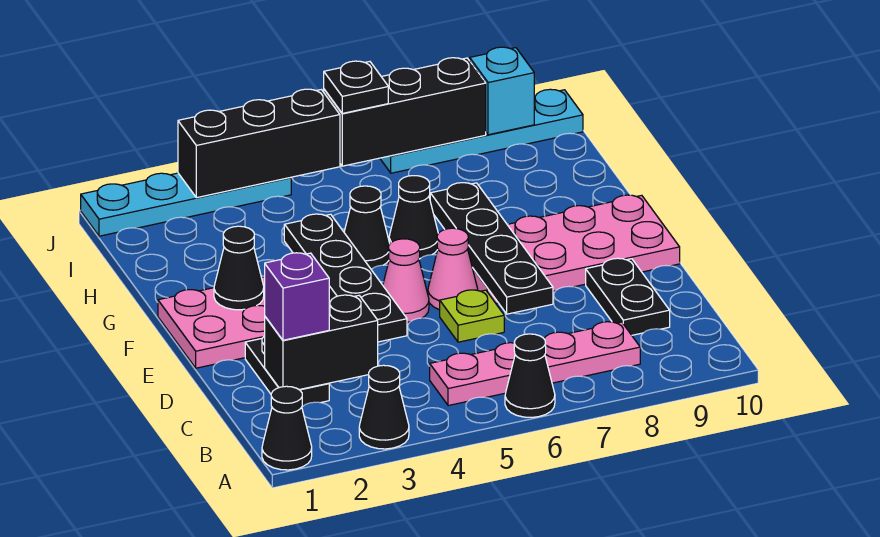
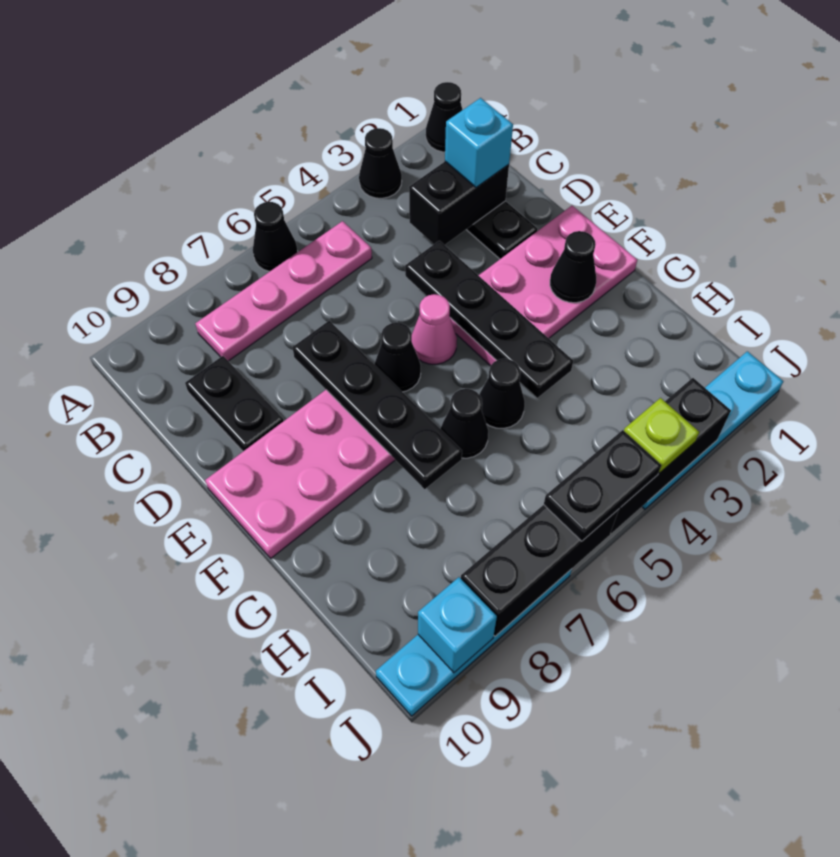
purple brick C2 level 3 -> cyan brick C2 level 3
lime plate D6 level 1 -> lime plate J4 level 3
pink cone E6 level 1 -> black cone E6 level 1
black plate J6 level 3 -> black plate J5:J6 level 3

